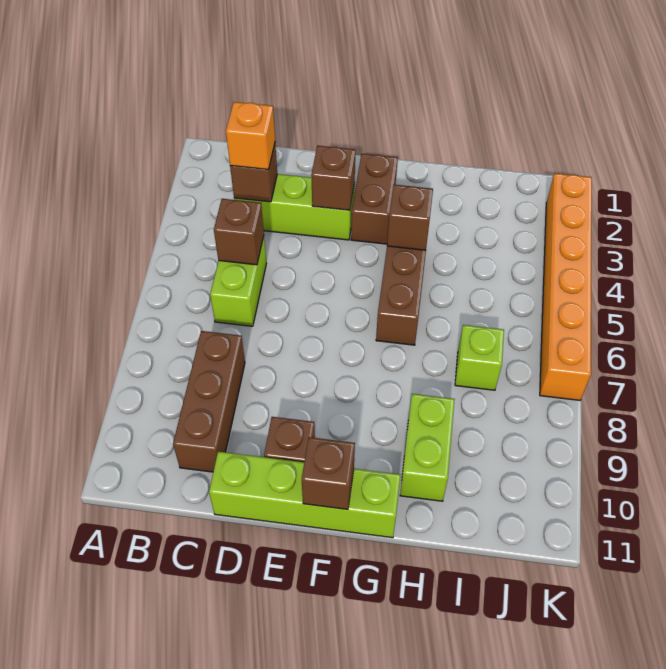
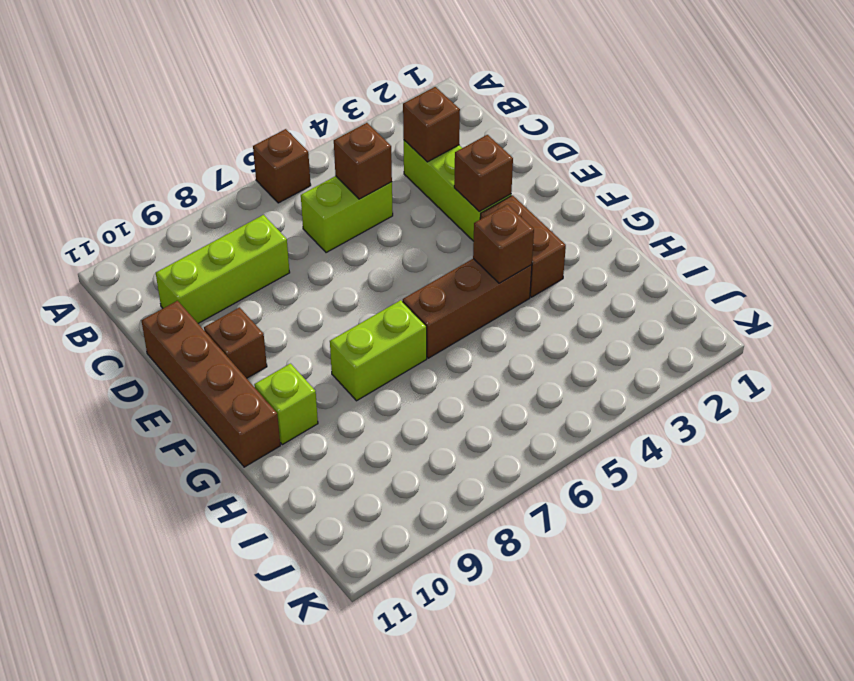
orange brick C3 level 3 -> none
brown brick C8:C10 level 1 -> lime brick C8:C10 level 1
lime brick D11:G11 level 1 -> brown brick D11:G11 level 1
brown brick F2:F3 level 1 -> brown brick F3:G3 level 1
brown brick F11 level 2 -> brown brick A6 level 1
lime brick H9:H10 level 1 -> lime brick G7:G8 level 1
lime brick I7 level 1 -> lime brick G10 level 1
orange brick K2:K7 level 1 -> none

